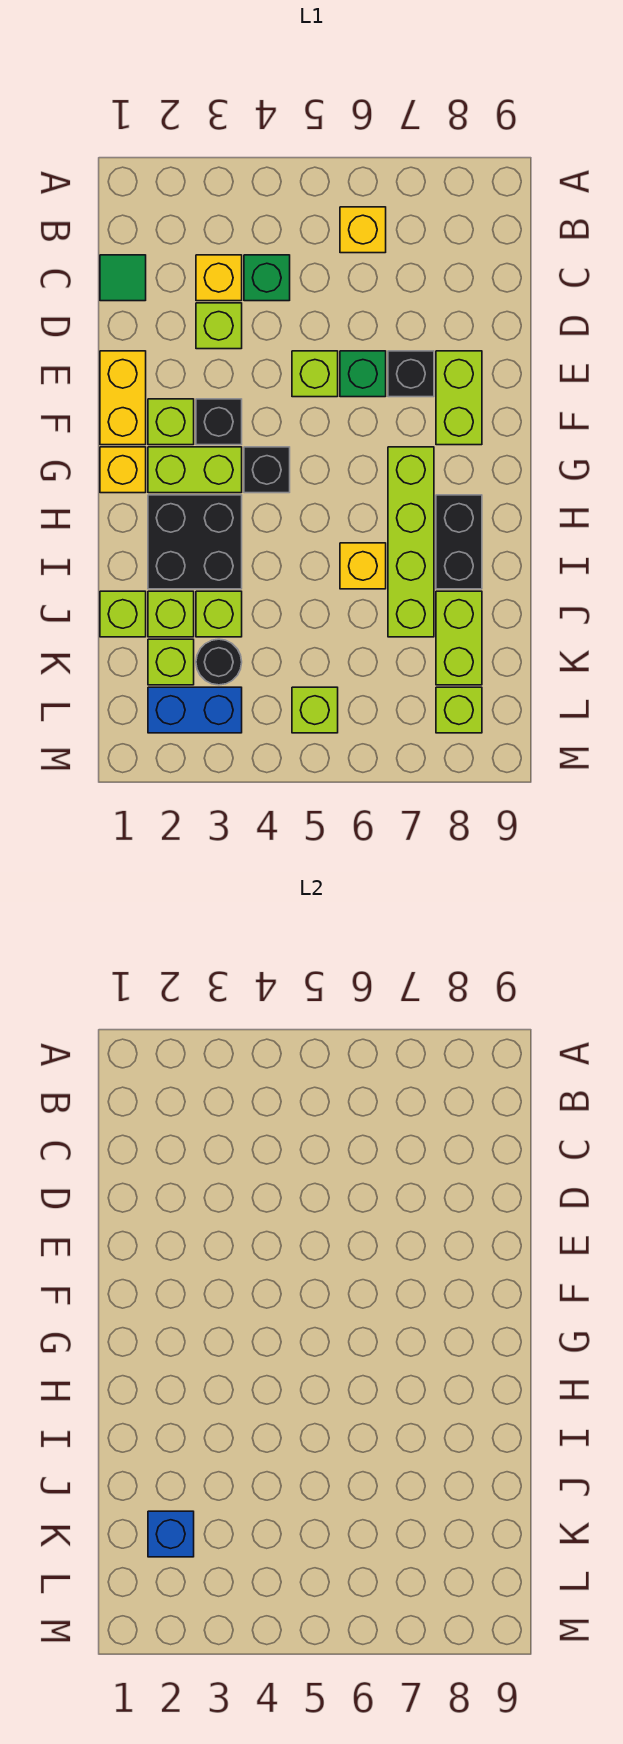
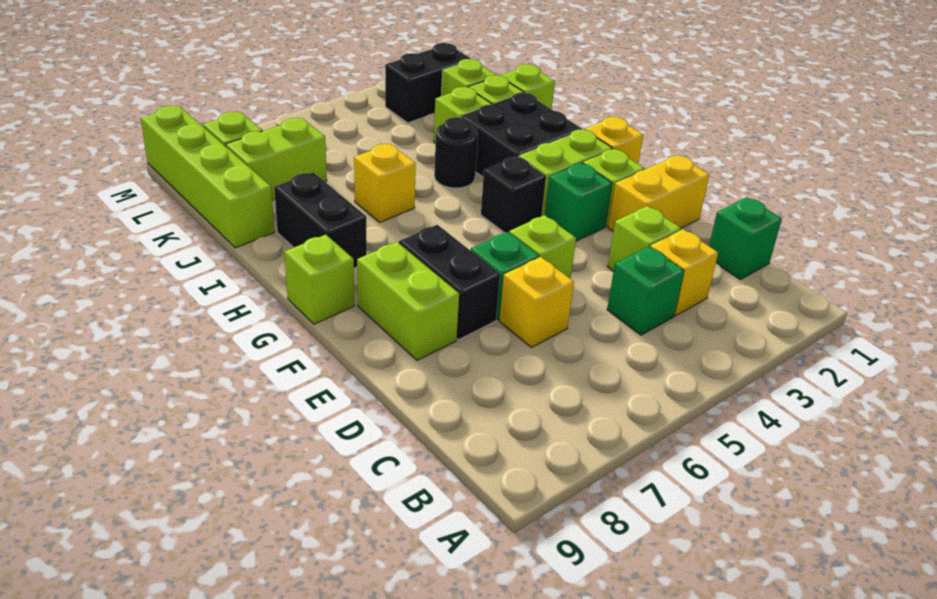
yellow brick B6 level 1 -> yellow brick D6 level 1
green tile C1 level 1 -> green brick C1 level 1
yellow brick E1:F1 level 1 -> yellow brick E1:E2 level 1
black brick E7 level 1 -> black brick E7:F7 level 1
black brick F3 level 1 -> green brick F3 level 1
lime brick G7:J7 level 1 -> lime brick J9:M9 level 1
lime brick J8:K8 level 1 -> lime brick K7:K8 level 1
blue brick K2 level 2 -> none
black round brick K3 level 1 -> black round brick I4 level 1
blue brick L2:L3 level 1 -> black brick L2:L3 level 1
lime brick L5 level 1 -> lime brick G9 level 1

